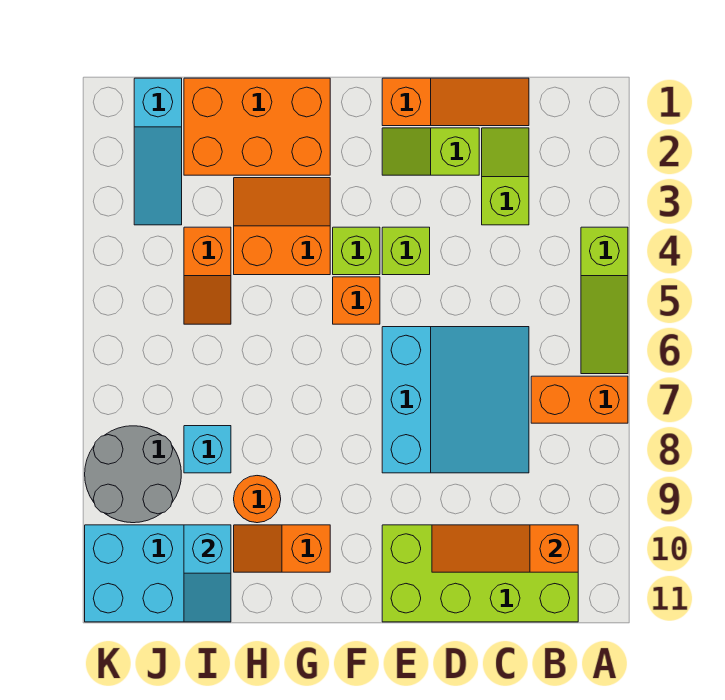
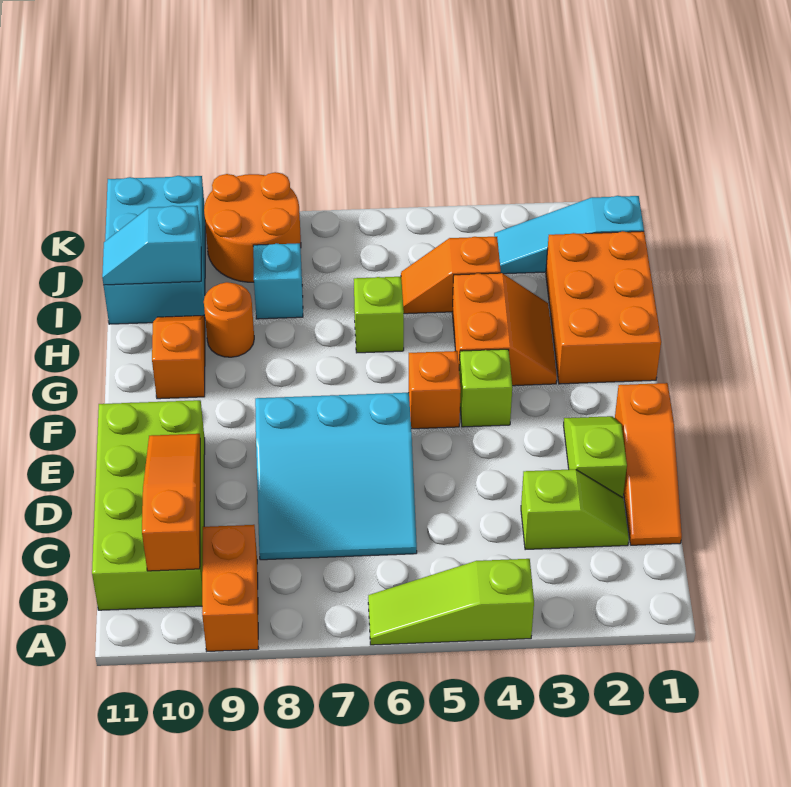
orange brick A7:B7 level 1 -> orange brick A9:B9 level 1
lime brick E4 level 1 -> lime brick H6 level 1
grey round brick J8:K9 level 1 -> orange round brick J8:K9 level 1

